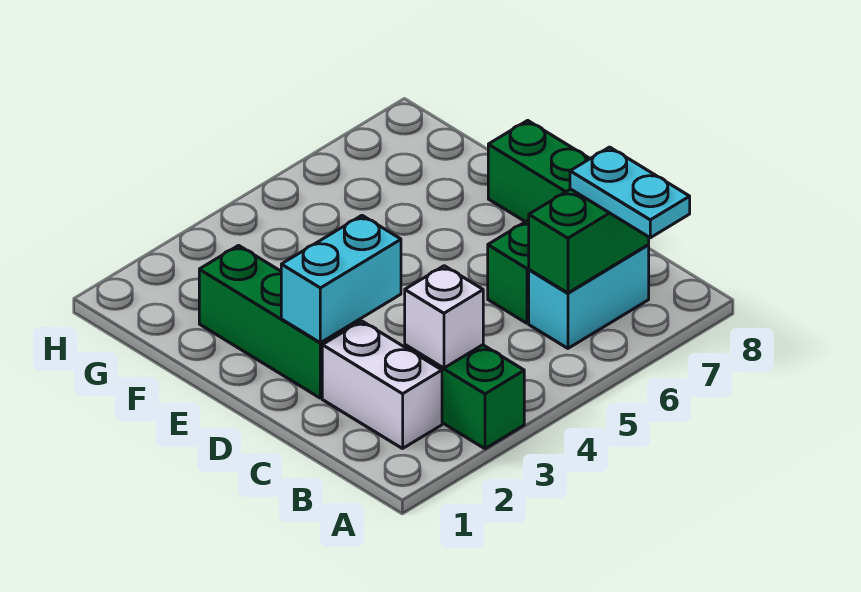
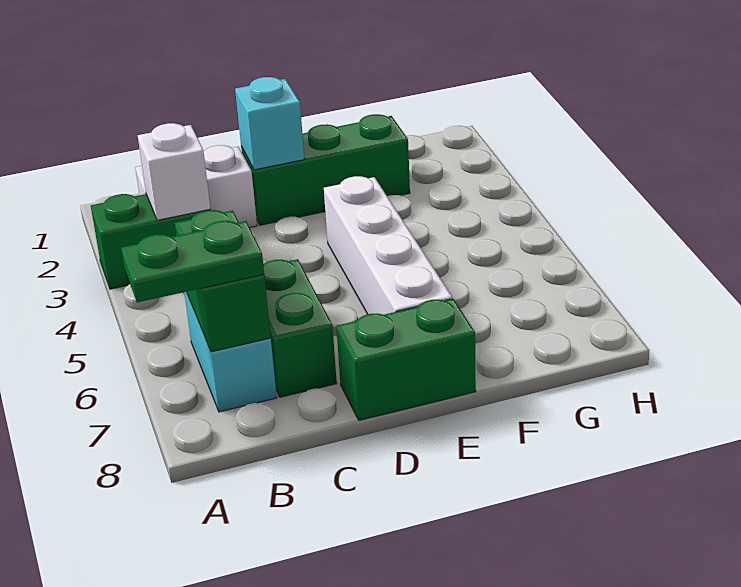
cyan plate A7:B7 level 3 -> green plate A7:B7 level 3
cyan brick D2:D3 level 2 -> cyan brick D2 level 2
none -> white brick E4:E7 level 1

